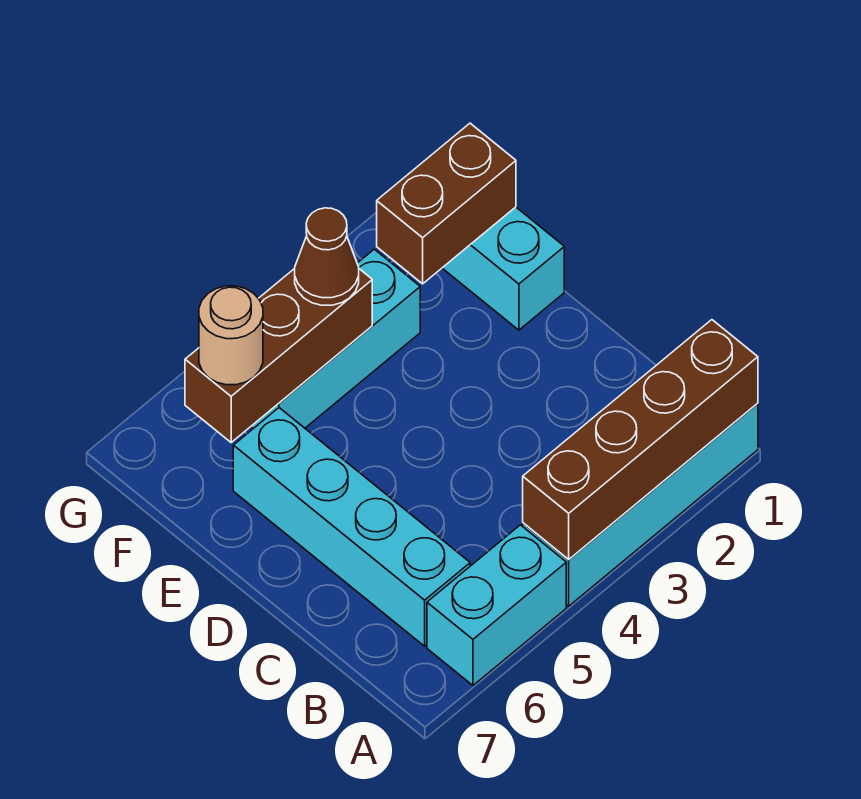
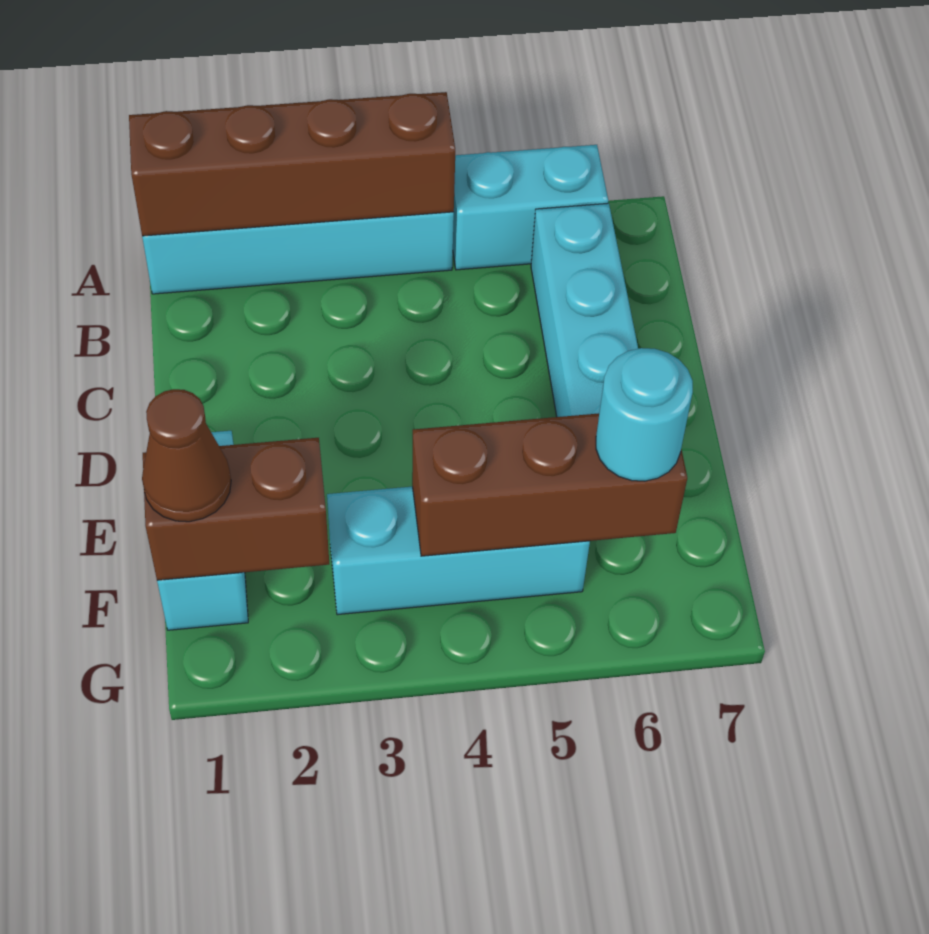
brown cone F4 level 3 -> brown cone F1 level 3
tan round brick F6 level 3 -> cyan round brick F6 level 3

